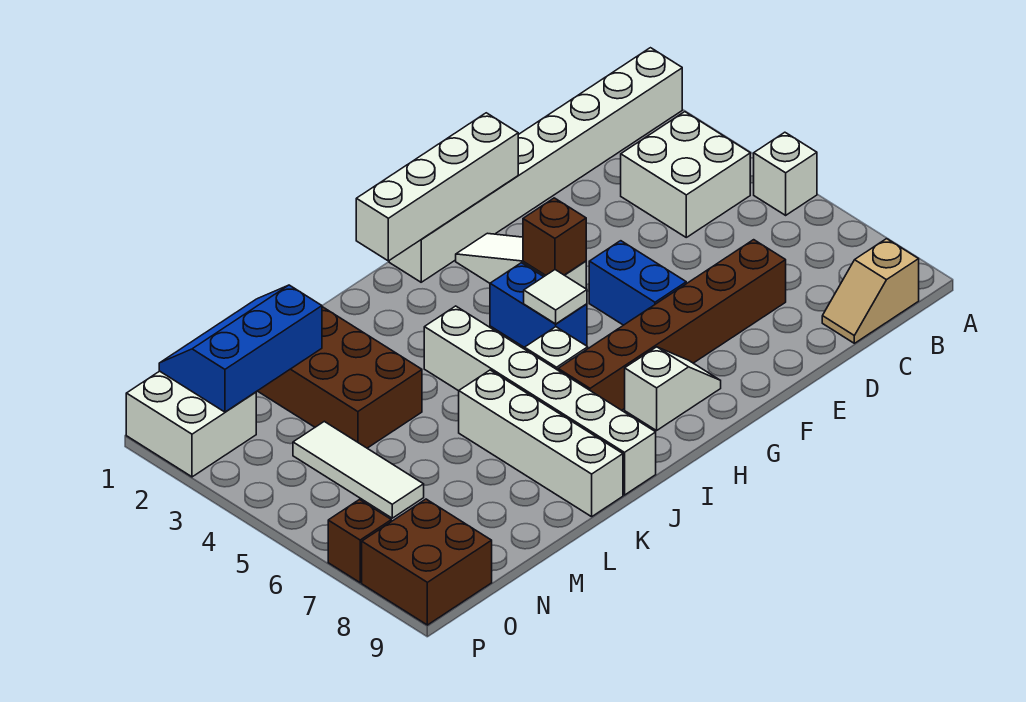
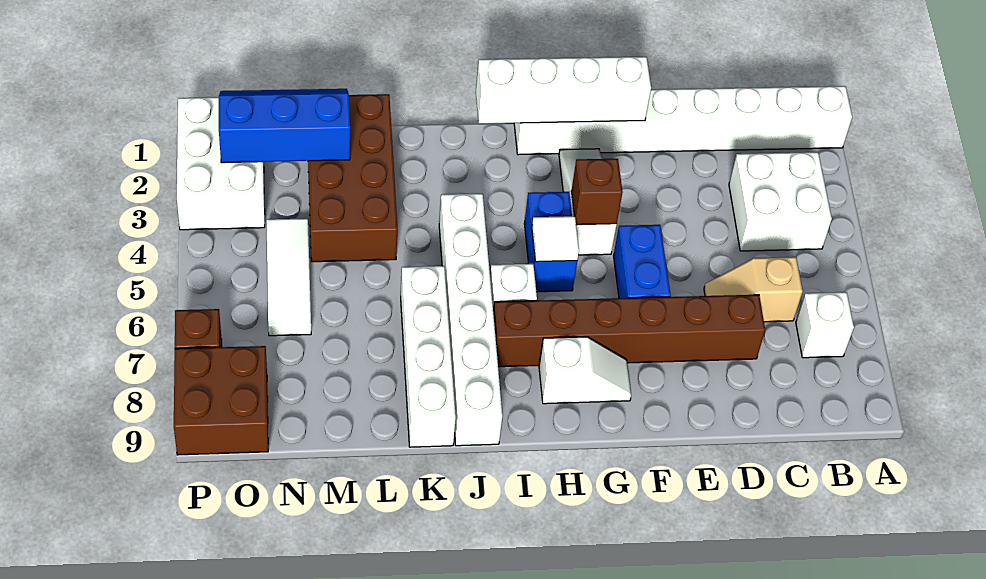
white brick A5 level 1 -> white brick B7 level 1
tan slope B9:C9 level 1 top B -> tan slope C6:D6 level 1 top C
white brick O1:P2 level 1 -> white brick O1:P3 level 1

